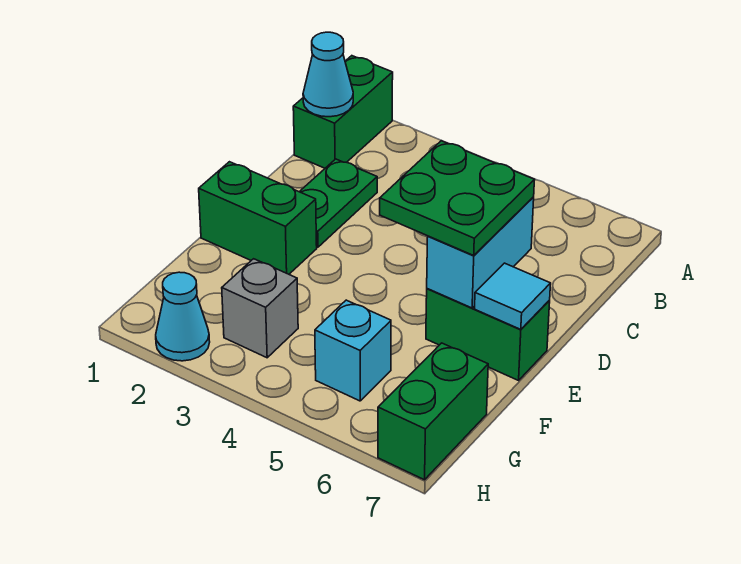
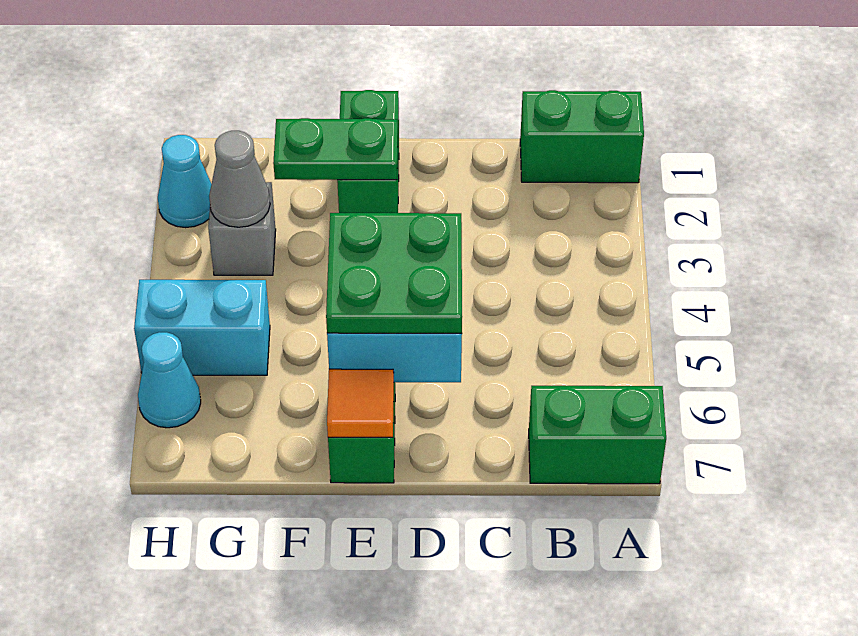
cyan cone B1 level 2 -> cyan cone H6 level 1
green plate C2:D2 level 1 -> green plate E2:F2 level 2
cyan tile E7 level 2 -> orange tile E7 level 2
none -> grey cone G3 level 2
cyan brick G5 level 1 -> cyan brick G5:H5 level 1
green brick G7:H7 level 1 -> green brick A7:B7 level 1

